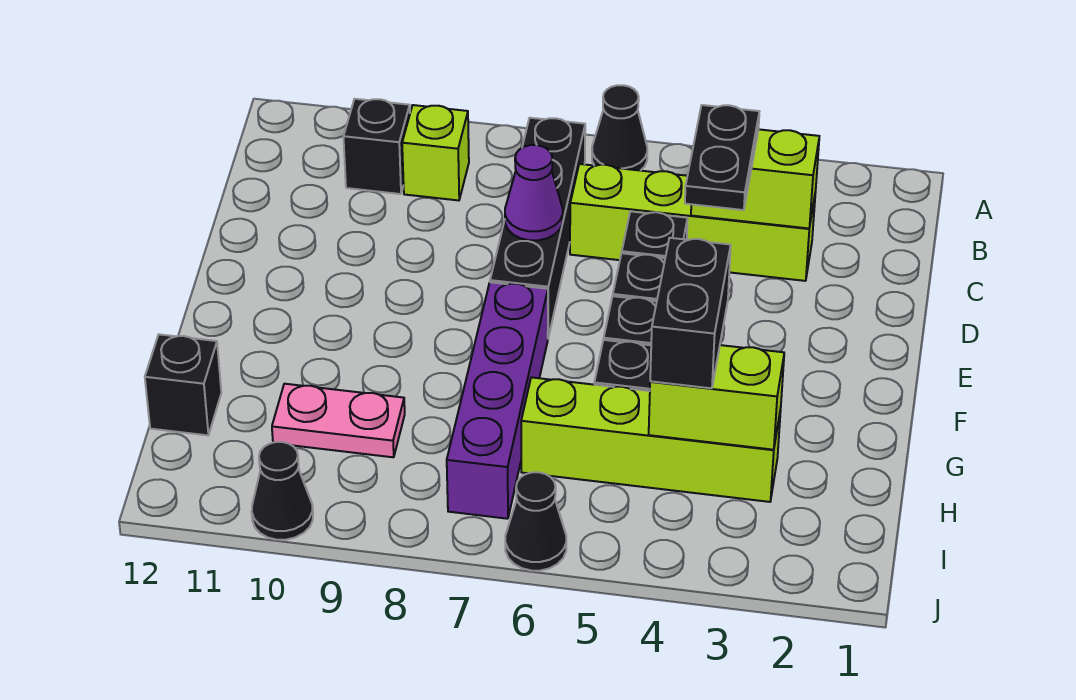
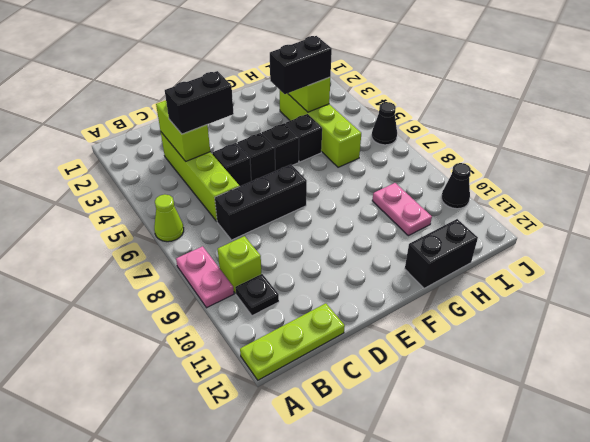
black cone A6 level 1 -> lime cone A6 level 1
none -> pink plate A8:A9 level 1
none -> lime plate A12:C12 level 1
black brick B7:E7 level 1 -> black brick C7:E7 level 1
black brick B10 level 1 -> black plate B10 level 1
black plate C4:D4 level 3 -> black brick C4:D4 level 3
purple cone D7 level 2 -> none
purple brick F7:I7 level 1 -> none
black brick H12 level 1 -> black brick G12:H12 level 1

